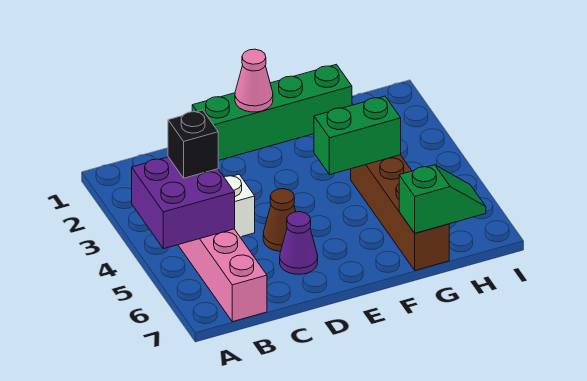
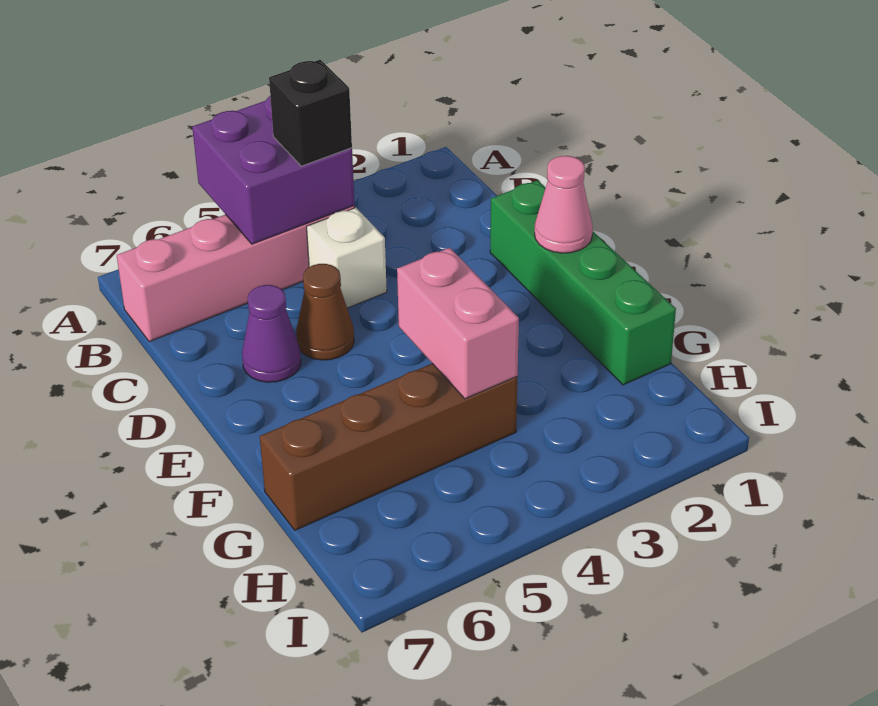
green brick F4:G4 level 2 -> pink brick F4:G4 level 2
green slope G7:H7 level 2 top G -> none

